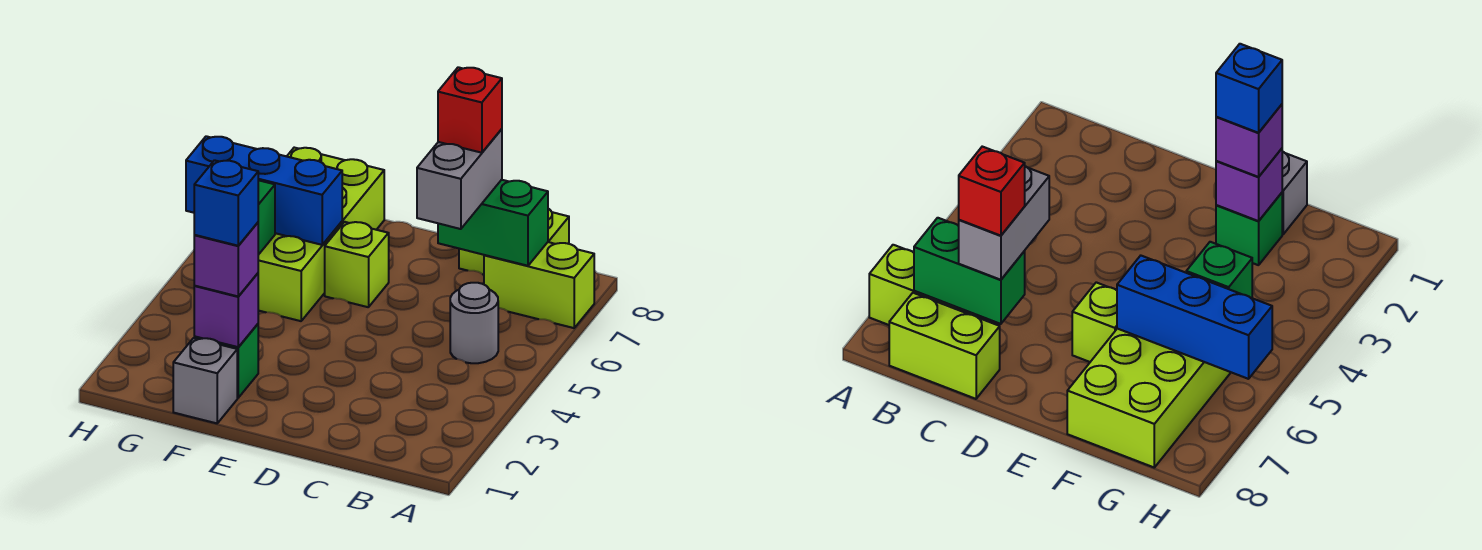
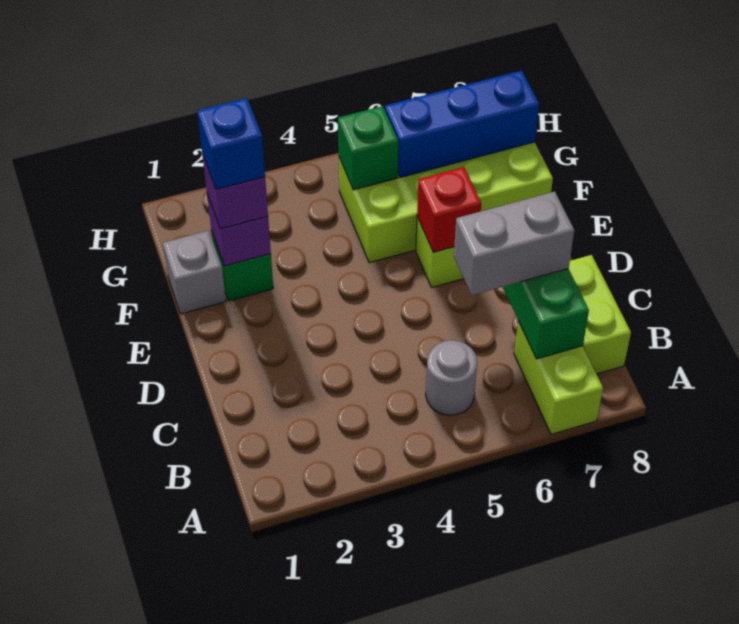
red brick C7 level 4 -> red brick E6 level 2
blue brick F6:H6 level 2 -> blue brick G6:G8 level 2

